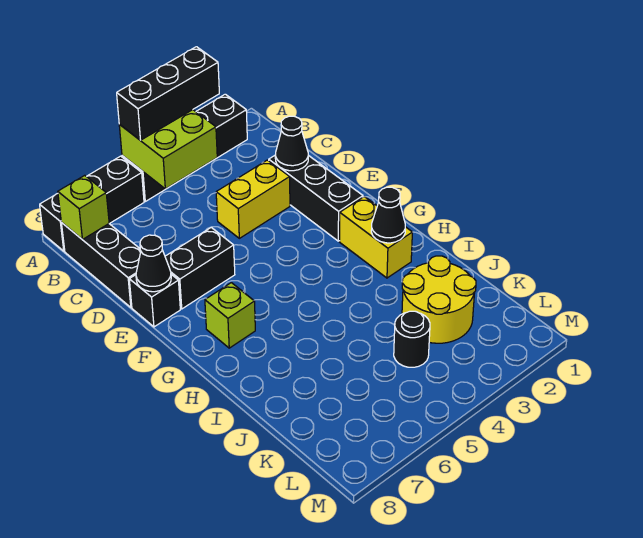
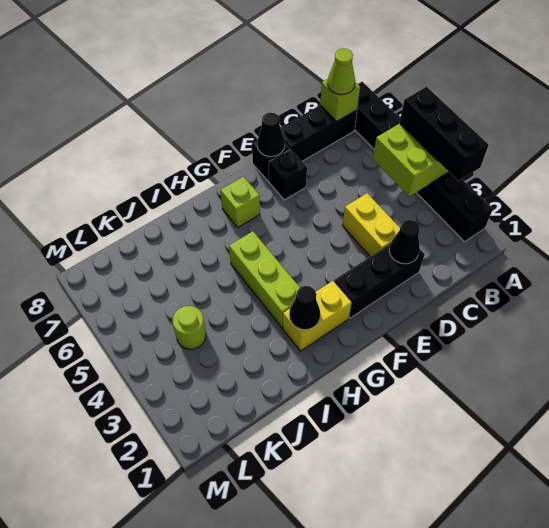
none -> lime cone B8 level 3
black brick E6:E7 level 1 -> black brick E7 level 1
none -> lime brick H3:H5 level 1
yellow round brick J2:K3 level 1 -> none
black round brick K4 level 1 -> lime round brick K4 level 1

